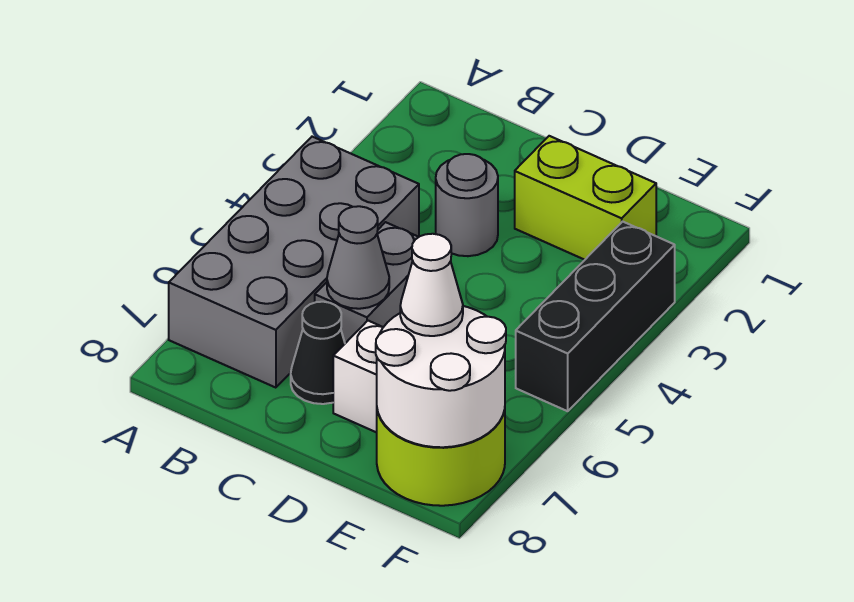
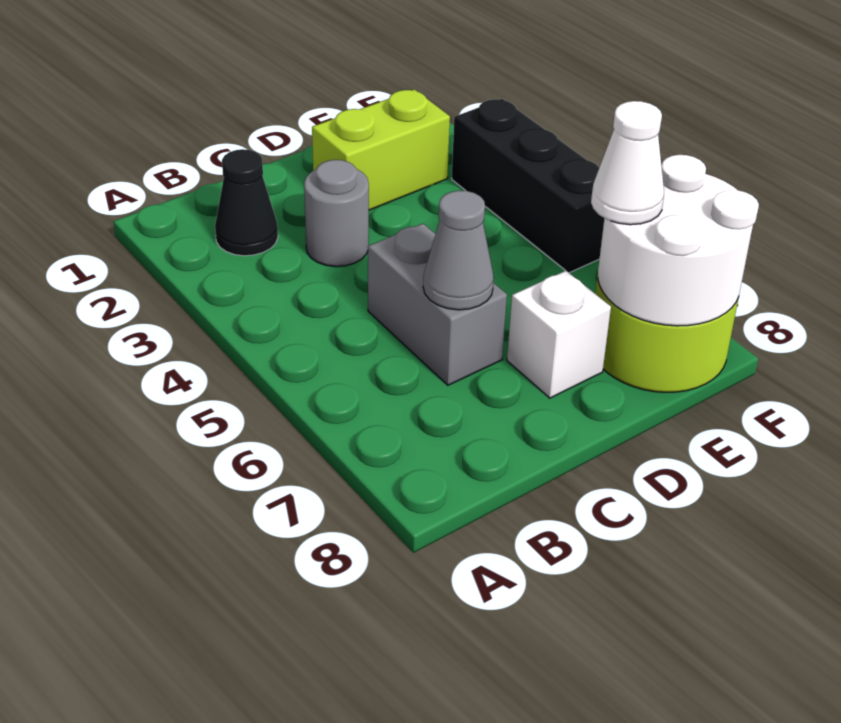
grey brick A4:B7 level 1 -> none
black cone C7 level 1 -> black cone B2 level 1

